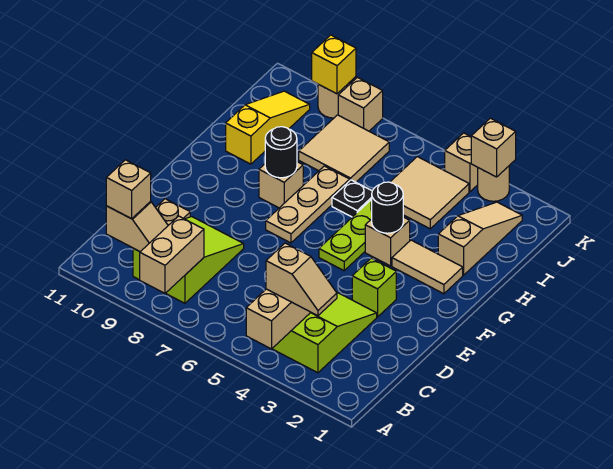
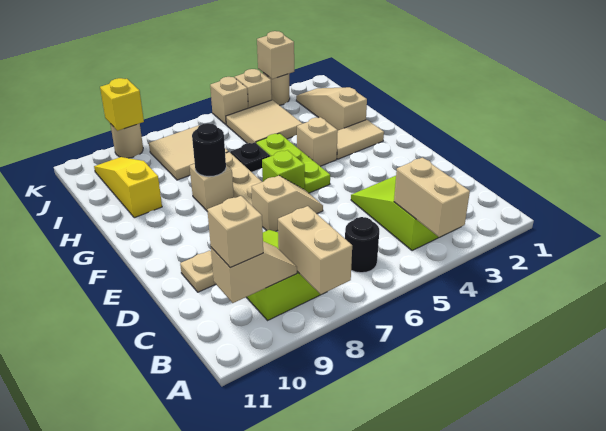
tan slope B3:B4 level 3 top 4 -> tan slope E6:E7 level 1 top 7
lime brick E3 level 1 -> lime brick F6 level 1
black round brick G4 level 2 -> black round brick B6 level 1
tan brick K8 level 1 -> tan brick K5 level 1

